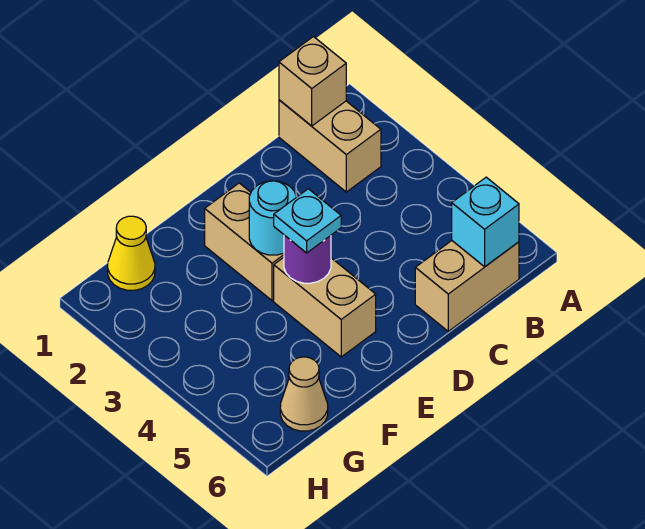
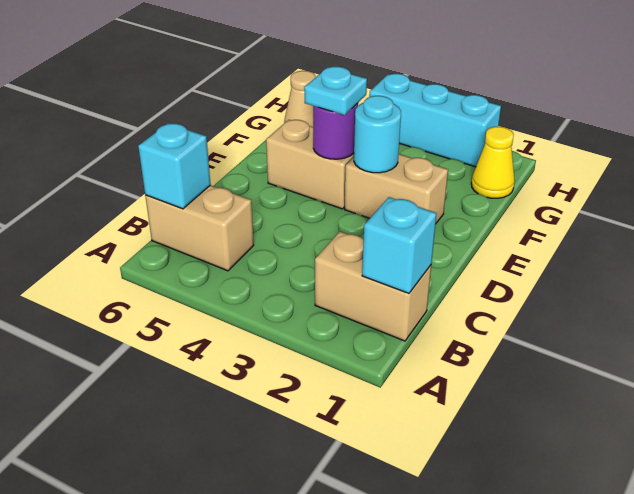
tan brick B1 level 2 -> cyan brick B1 level 2
tan brick B6:C6 level 1 -> tan brick B5:B6 level 1
none -> cyan brick H2:H4 level 1

